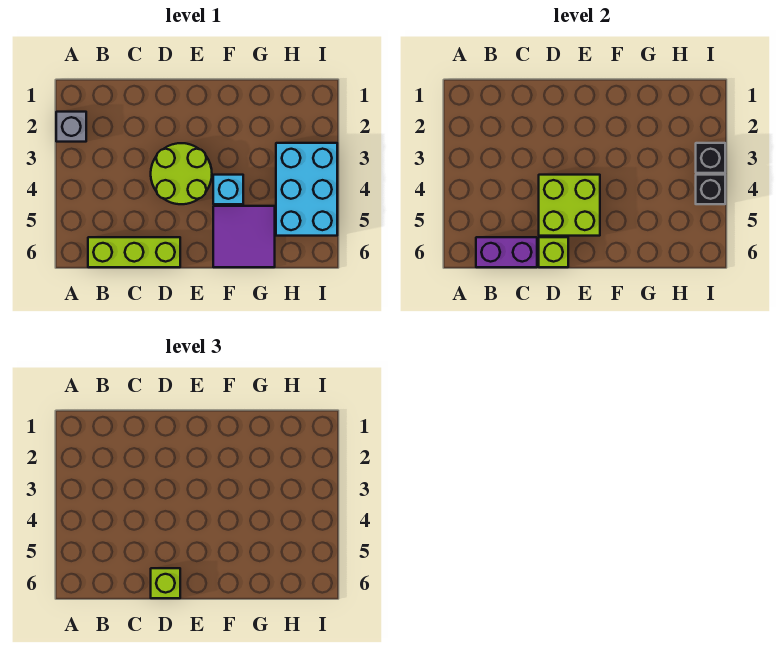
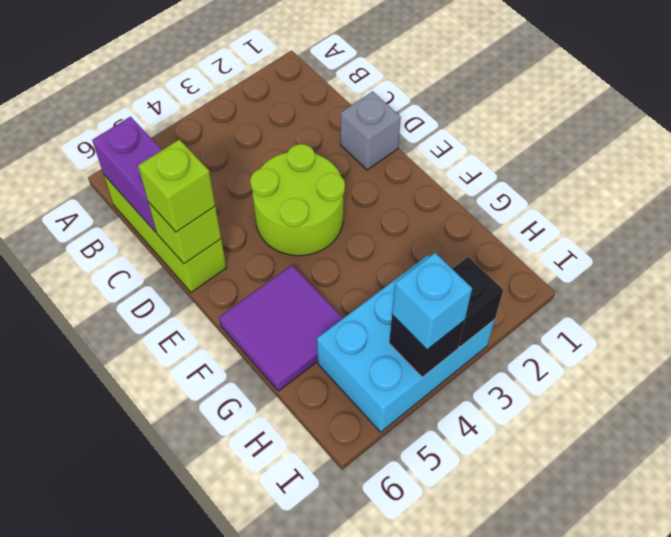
grey brick A2 level 1 -> grey brick D1 level 1
lime brick D4:E5 level 2 -> none
cyan brick F4 level 1 -> cyan brick I4 level 3

